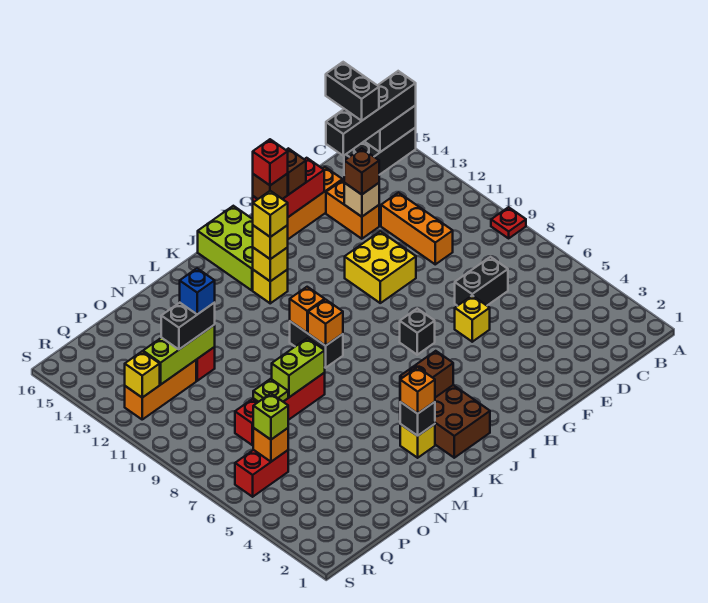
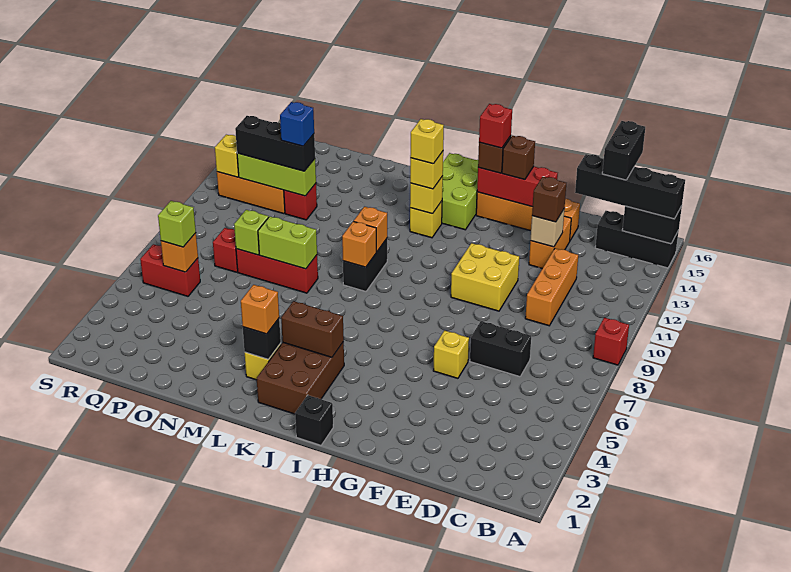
red plate A9 level 1 -> red brick A9 level 1
black brick H7 level 1 -> black brick I1 level 1
lime plate O8 level 2 -> lime brick O8 level 2
black brick O12:P12 level 3 -> black brick O12:Q12 level 3

